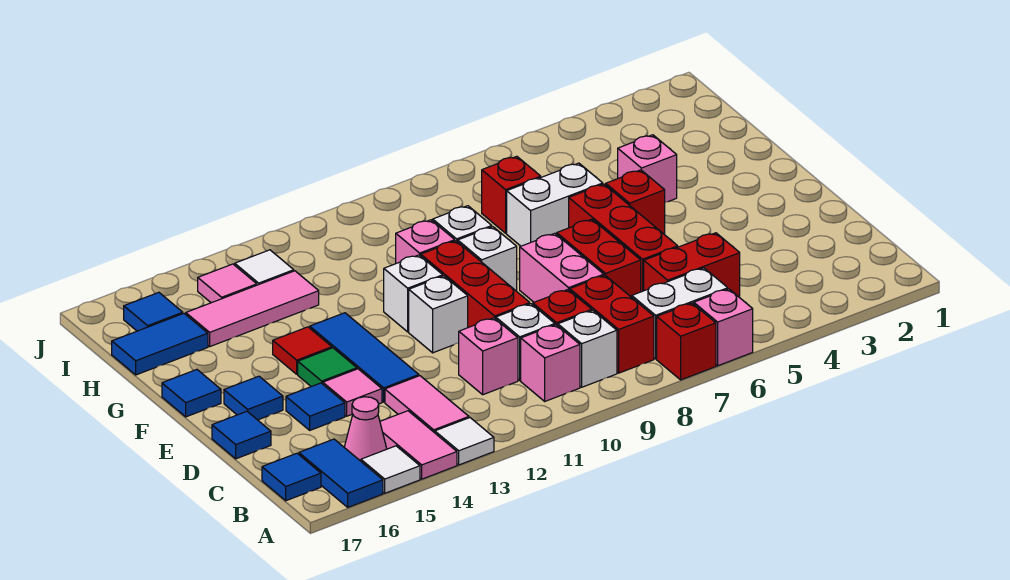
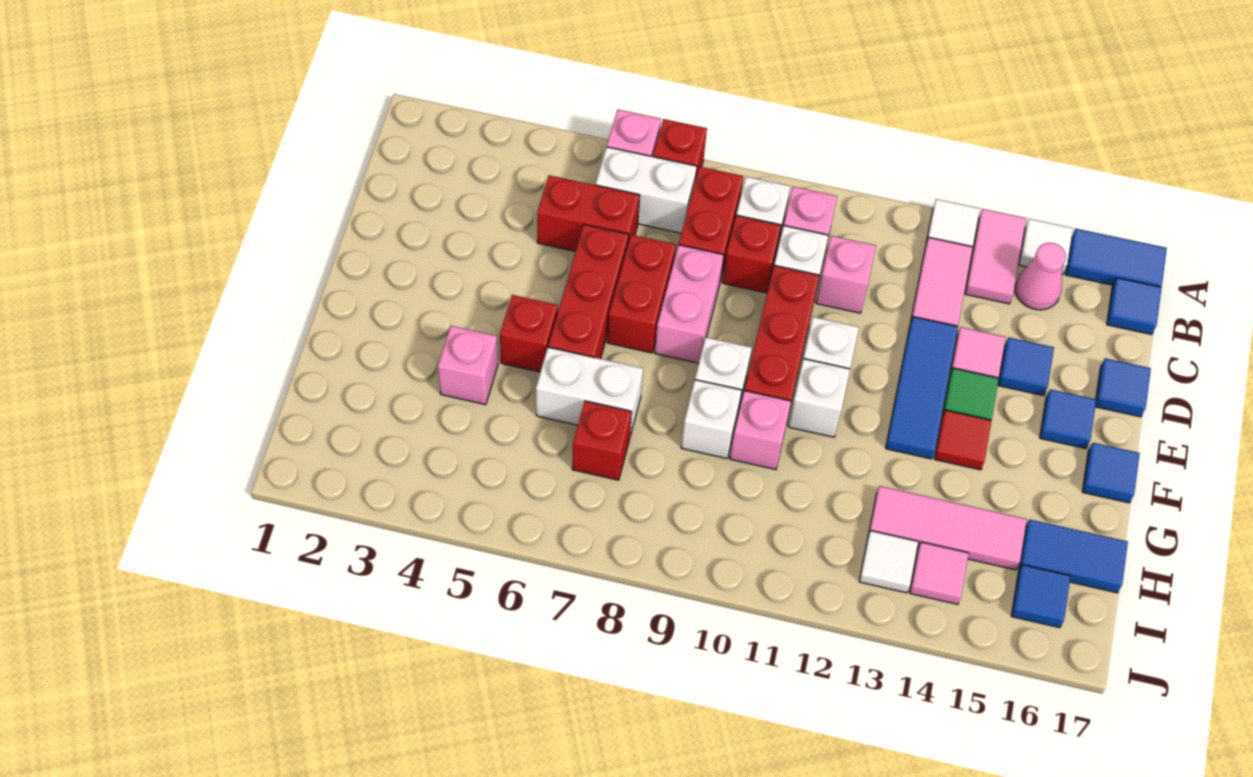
blue tile A16:B16 level 1 -> blue tile A16:A17 level 1

